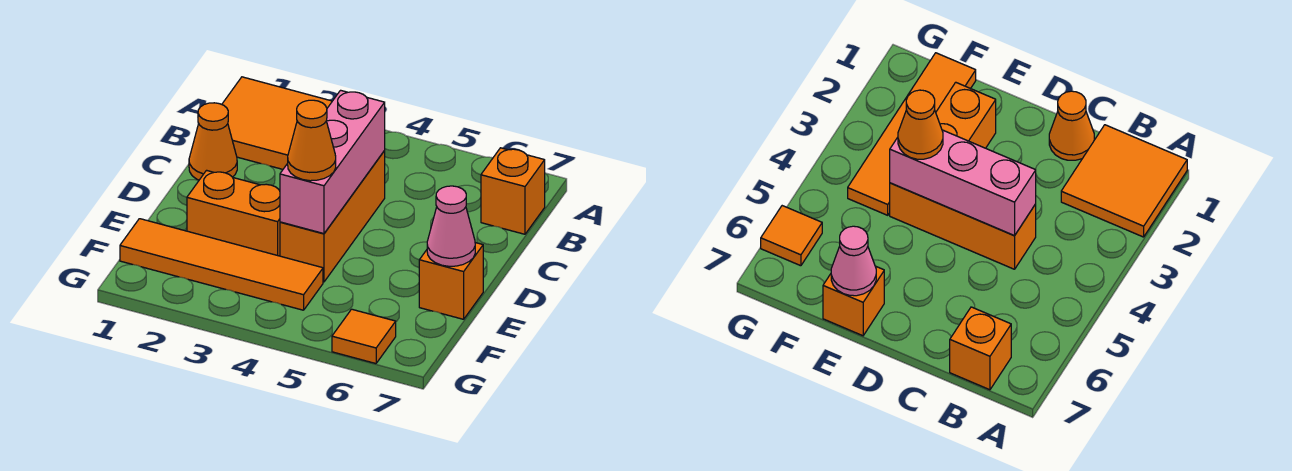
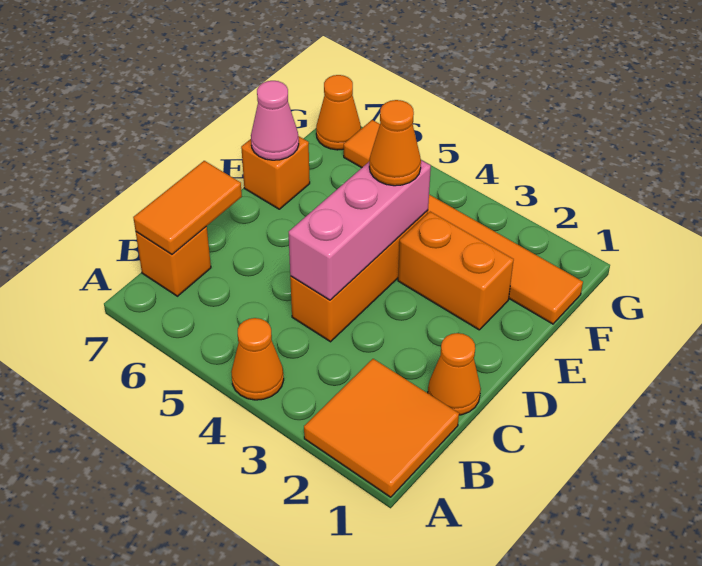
none -> orange cone A4 level 1
none -> orange tile B7:C7 level 2
none -> orange cone G7 level 1

